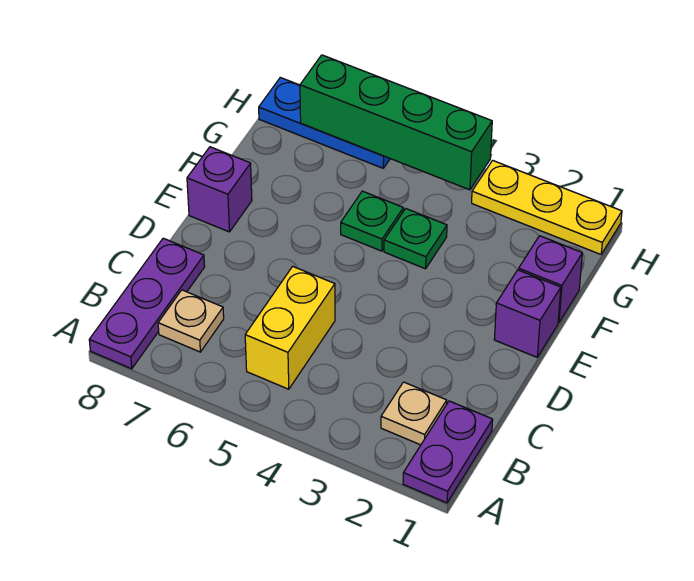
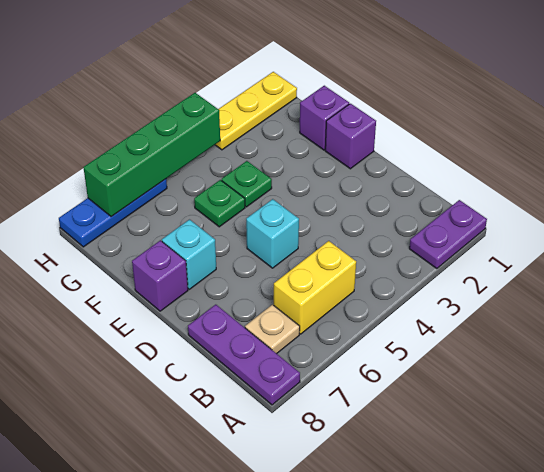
purple plate A1:B1 level 1 -> purple plate A1:A2 level 1
tan plate B2 level 1 -> none
yellow brick B5:C5 level 1 -> yellow brick B5:B6 level 1
none -> cyan brick D5 level 1
none -> cyan brick E7 level 1

